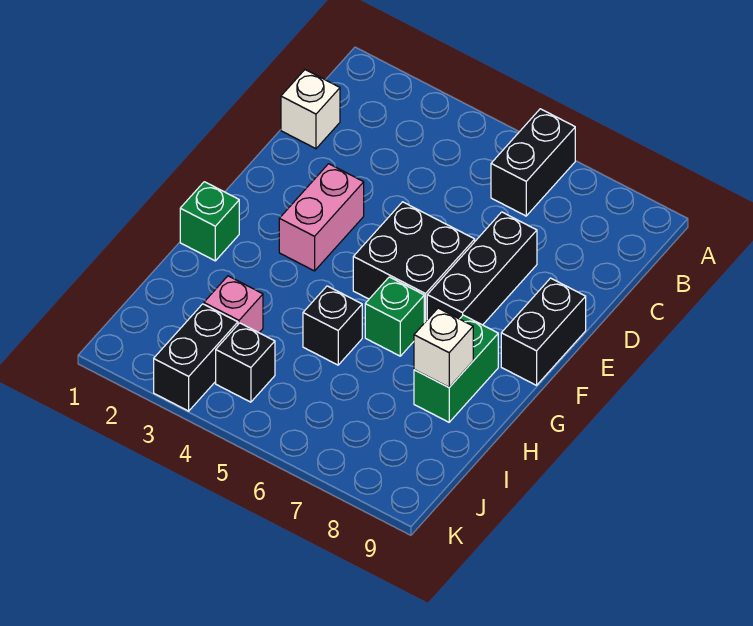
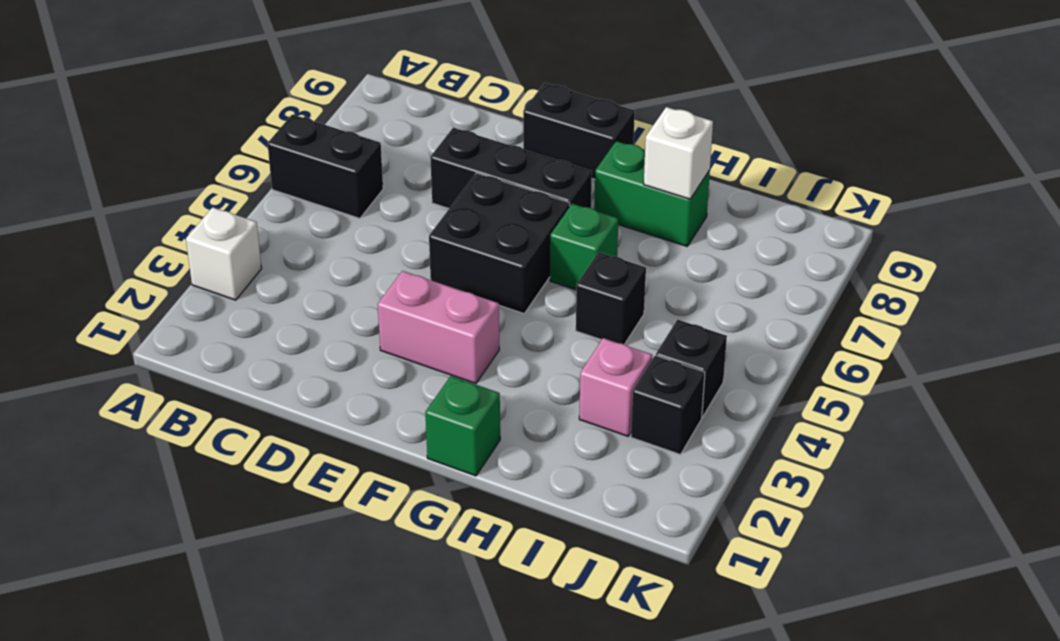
white brick C1 level 1 -> white brick A3 level 1
black brick J3:K3 level 1 -> black brick J3 level 1

